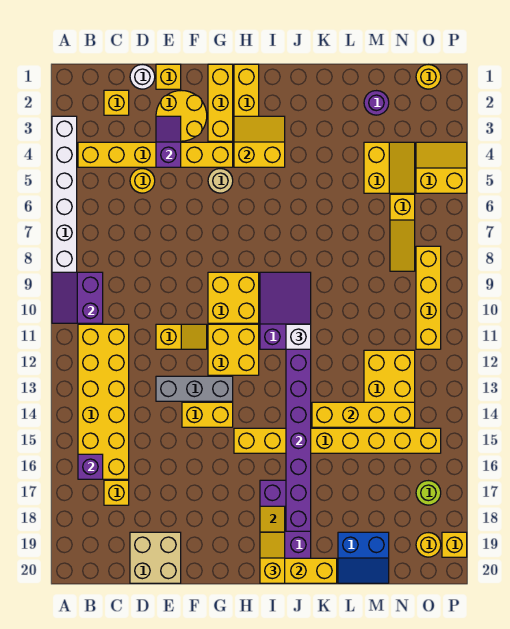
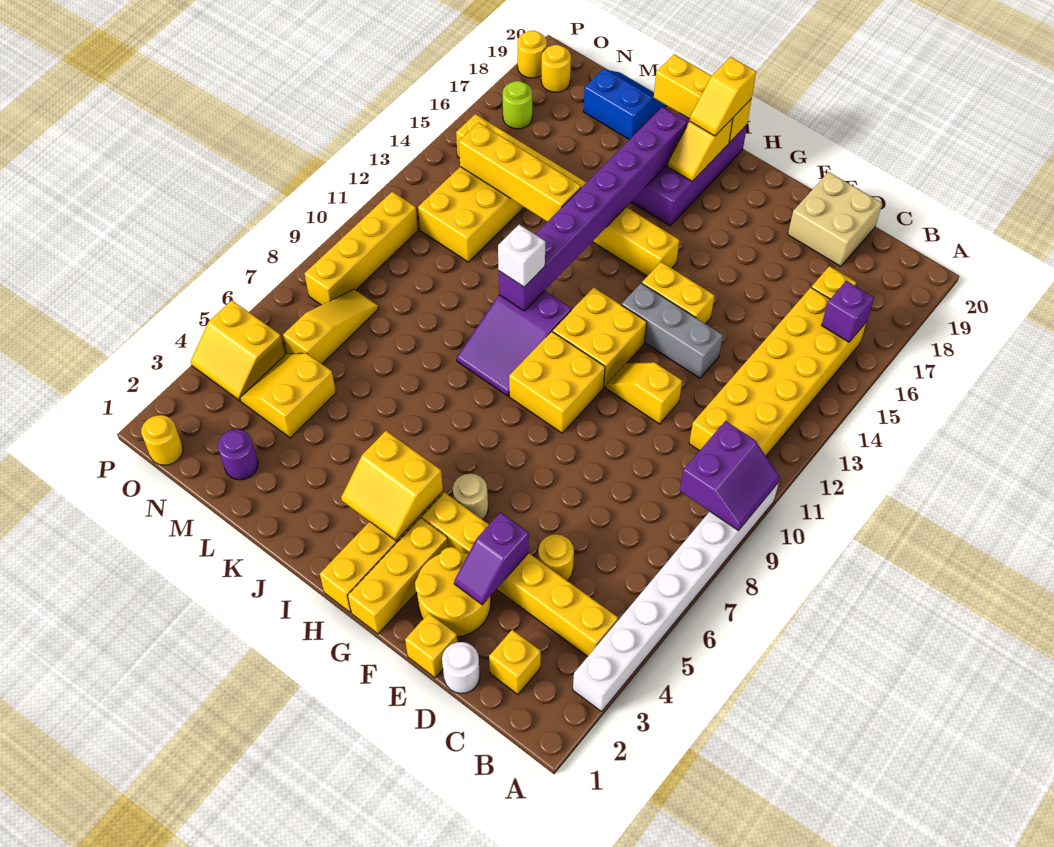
yellow brick P19 level 1 -> yellow round brick P19 level 1

